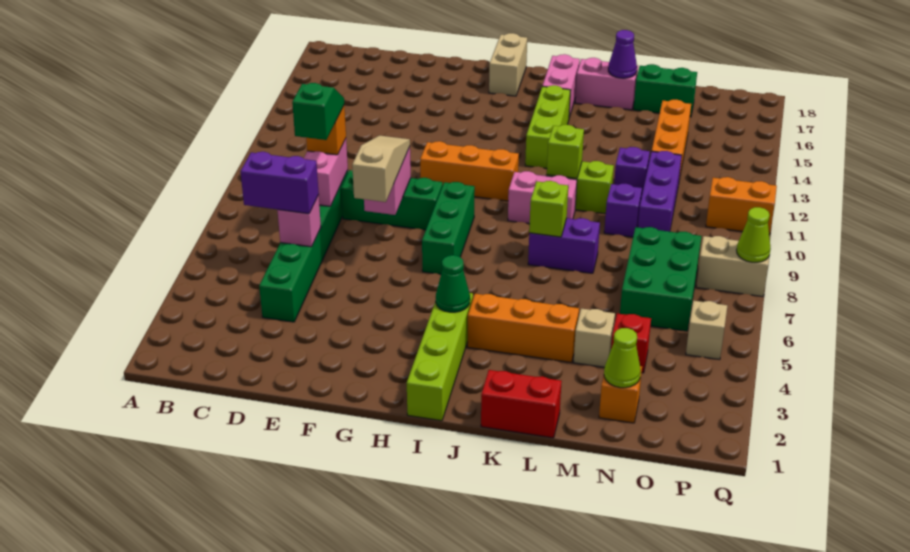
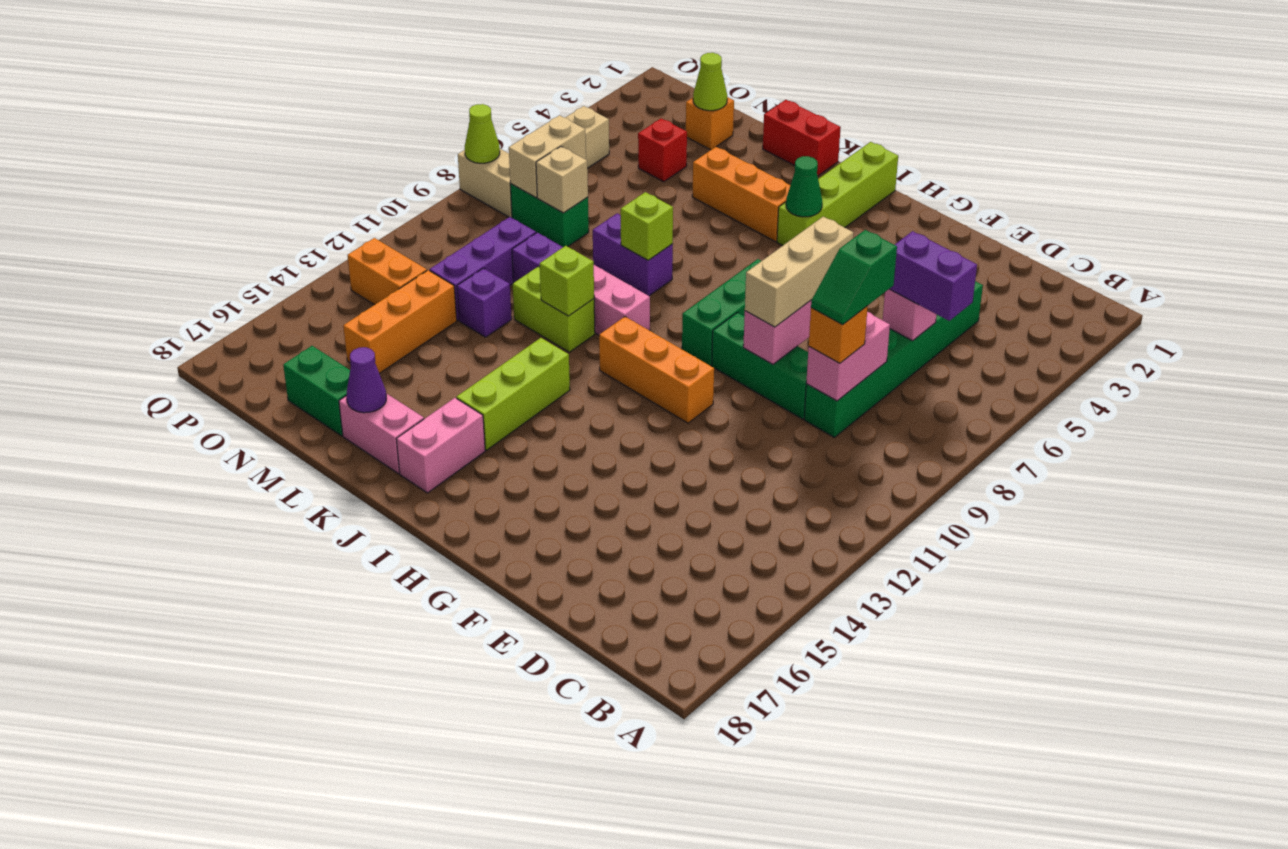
tan slope F7:F9 level 3 top 7 -> tan brick F7:F9 level 3
tan brick H17:H18 level 1 -> tan brick O7:O8 level 2
tan brick M4 level 1 -> tan brick N8 level 2
green brick N6:O8 level 1 -> green brick N8:O8 level 1
orange brick P11:Q11 level 1 -> orange brick O13:P13 level 1

